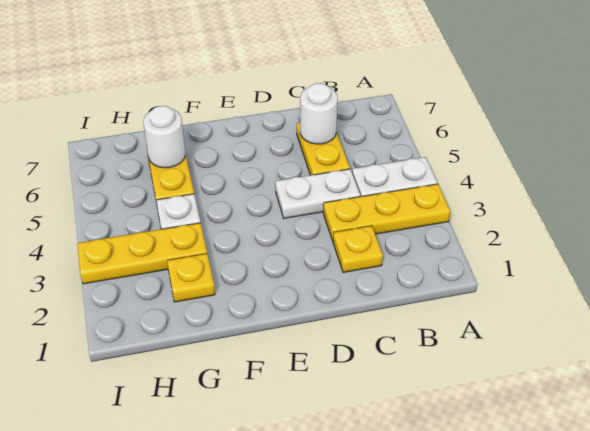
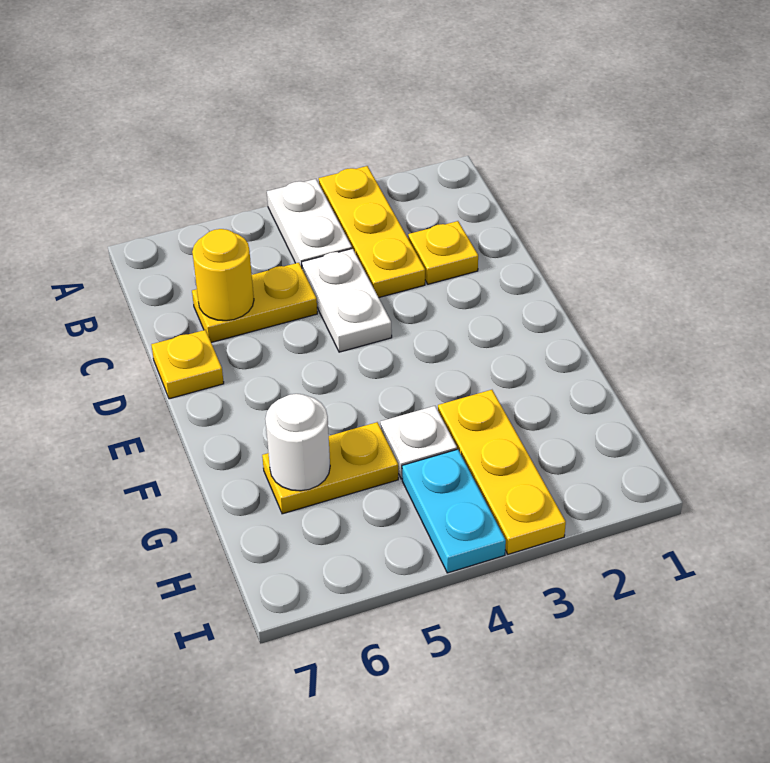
white round brick C6 level 2 -> yellow round brick C6 level 2
yellow plate G2 level 1 -> yellow plate D7 level 1
none -> cyan plate H4:I4 level 1

